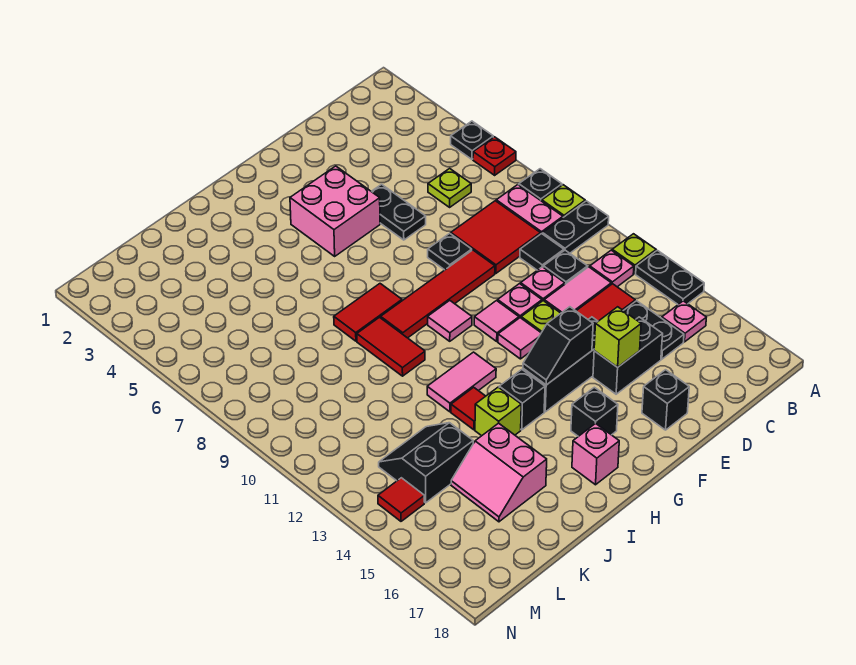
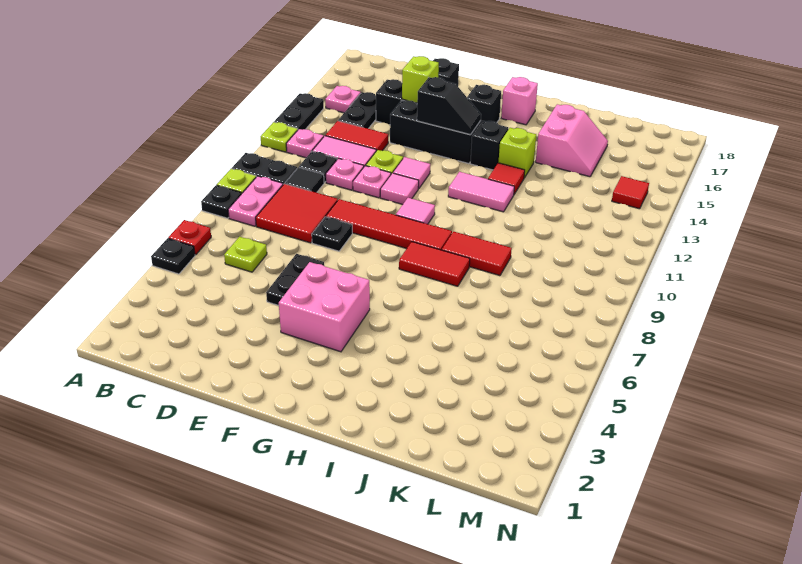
red tile I9:I10 level 1 -> red tile I9:J9 level 1
black slope K13:L14 level 1 top 14 -> none

